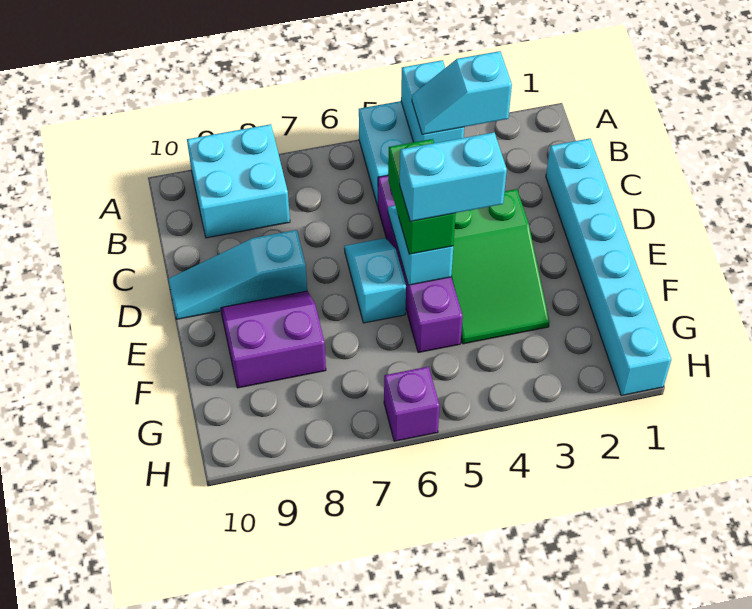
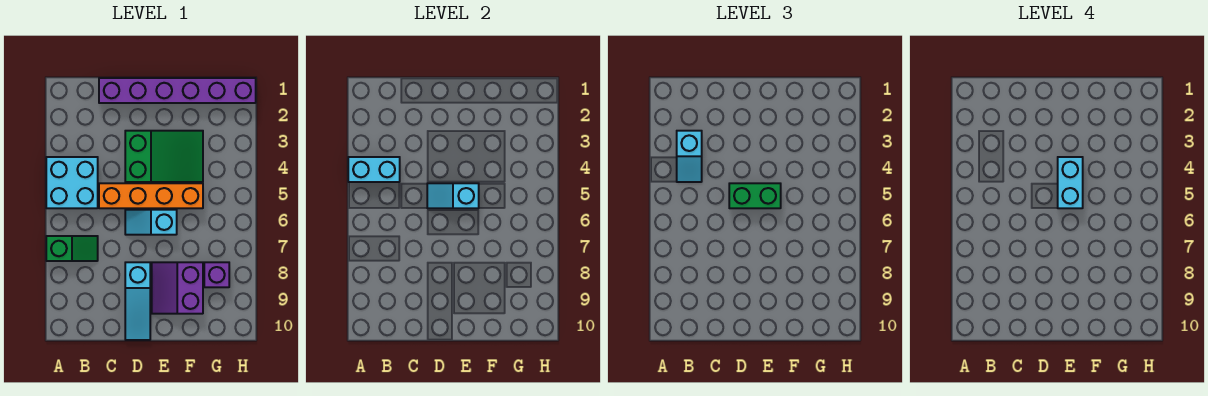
none -> green slope A7:B7 level 1 top A
cyan brick A8:B9 level 1 -> none
cyan brick C1:H1 level 1 -> purple brick C1:H1 level 1
purple brick C5:F5 level 1 -> orange brick C5:F5 level 1
purple brick H6 level 1 -> purple brick G8 level 1

